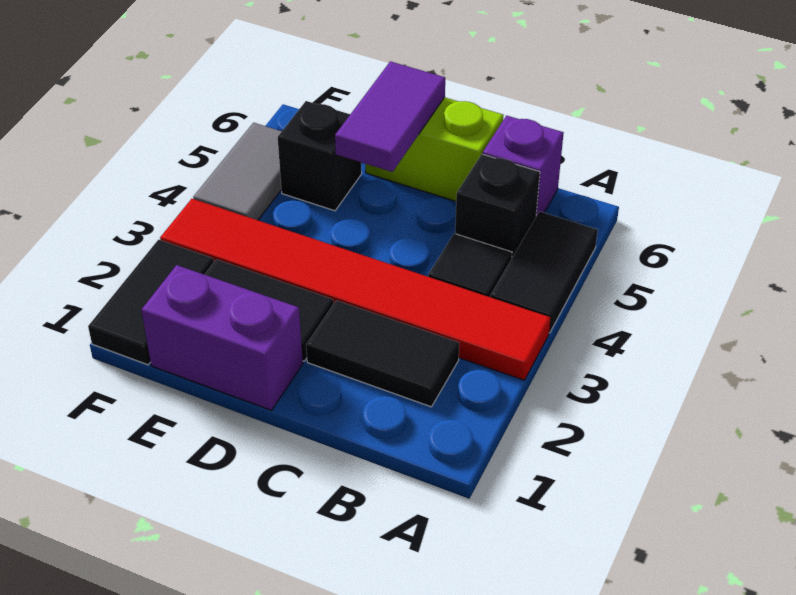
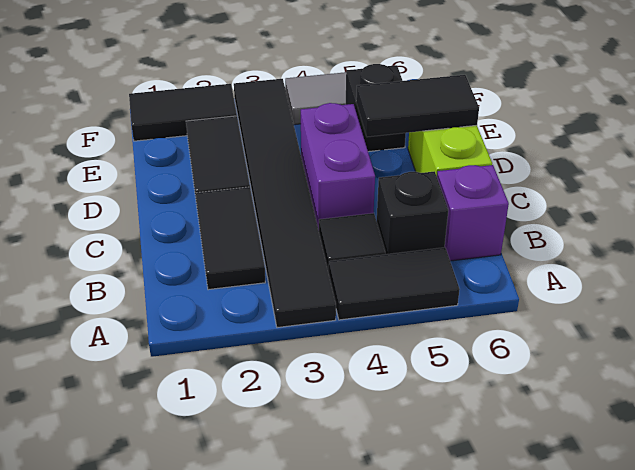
red tile A3:F3 level 1 -> black tile A3:F3 level 1
purple brick D1:E1 level 1 -> purple brick C4:D4 level 1
purple tile D5:D6 level 2 -> black tile D5:D6 level 2

